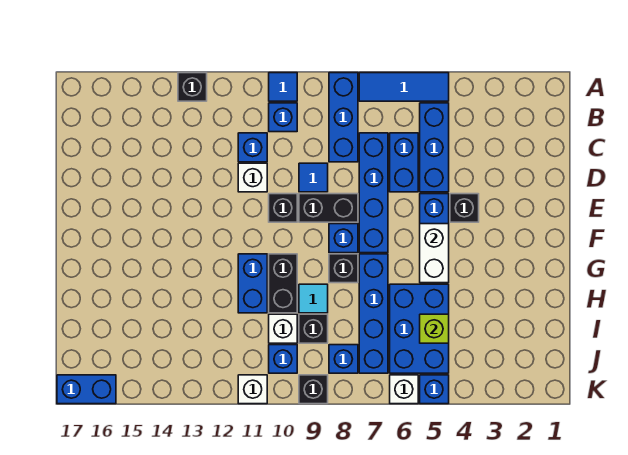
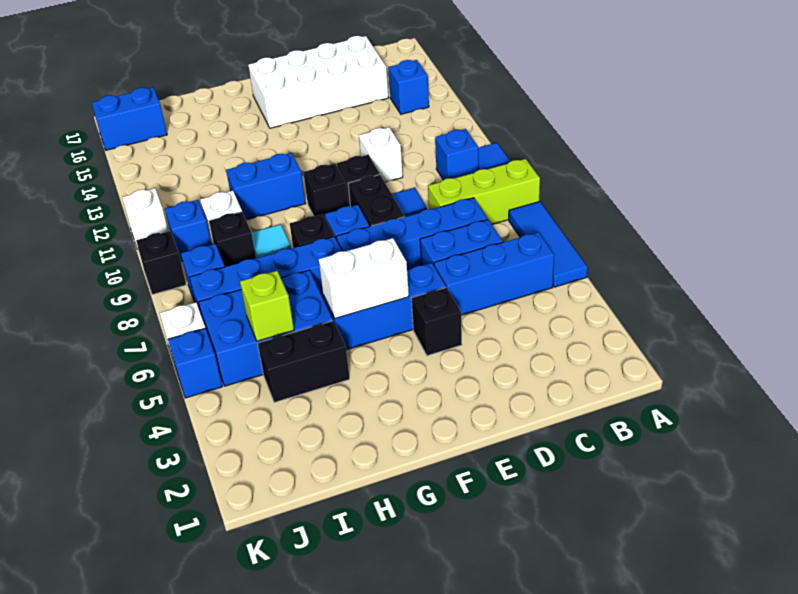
blue brick A8:C8 level 1 -> lime brick A8:C8 level 1
black brick A13 level 1 -> black brick F10 level 1
blue brick C11 level 1 -> blue brick B14 level 1
none -> white brick C15:F16 level 1
black brick G10:H10 level 1 -> black brick H4:I4 level 1
blue brick K16:K17 level 1 -> blue brick J16:K16 level 1

